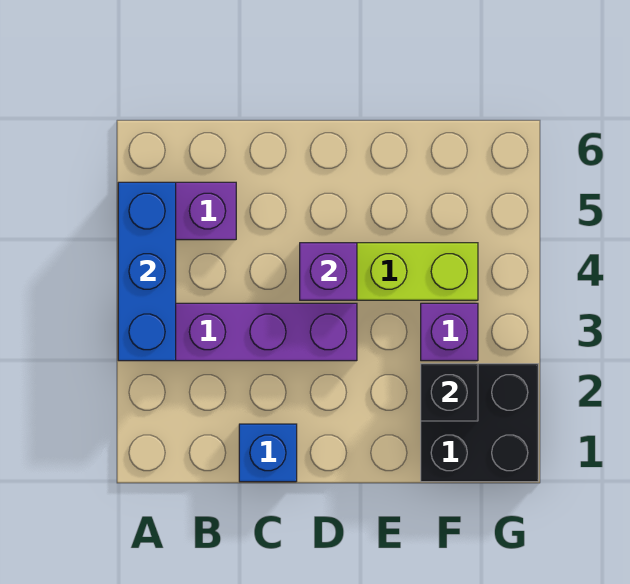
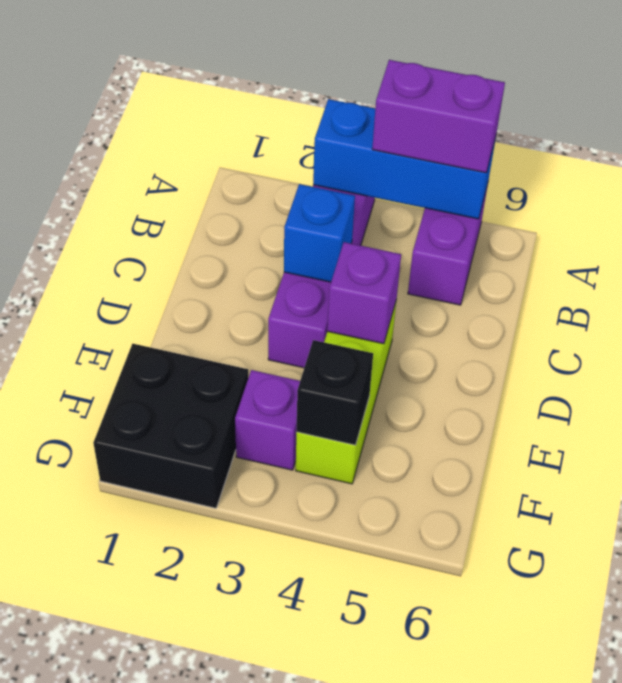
none -> purple brick A4:A5 level 3
blue brick C1 level 1 -> blue brick C3 level 2
black brick F2 level 2 -> black brick F4 level 2

